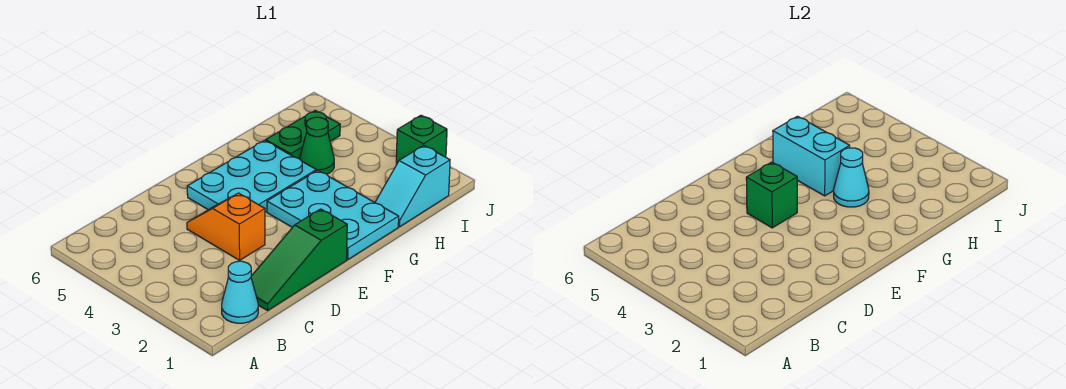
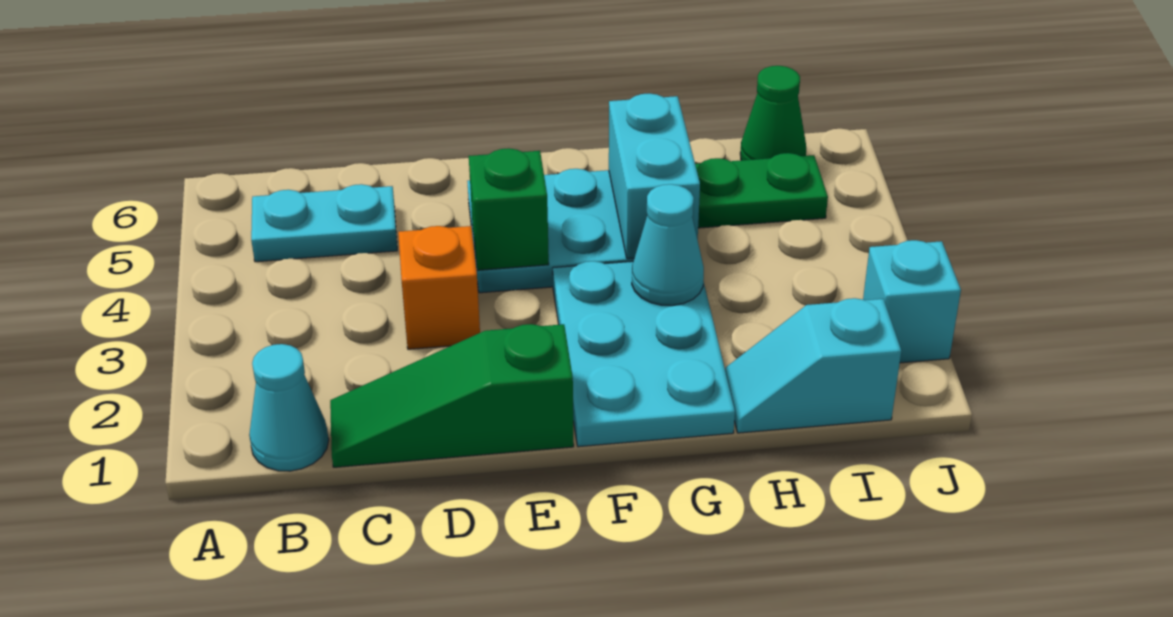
none -> cyan plate B5:C5 level 1
green cone H4 level 1 -> green cone I6 level 1
green brick J2 level 1 -> cyan brick J2 level 1

